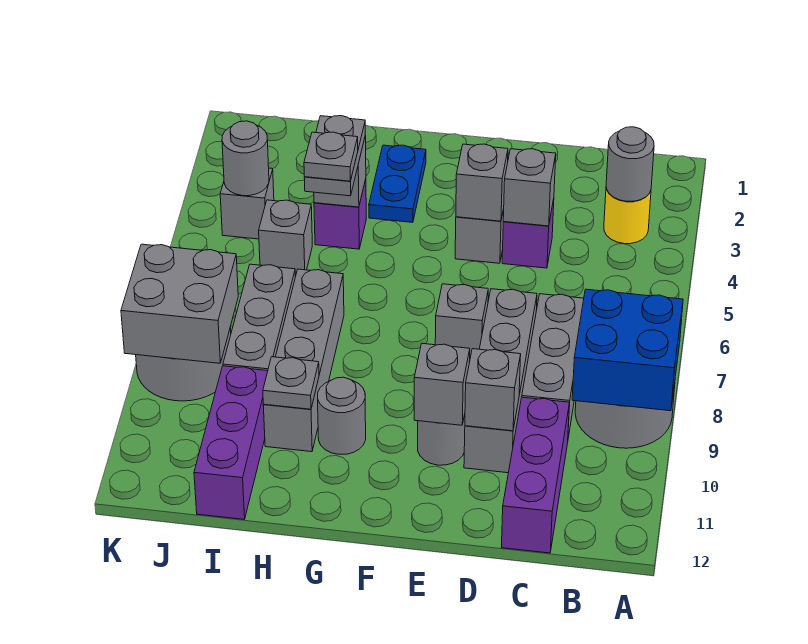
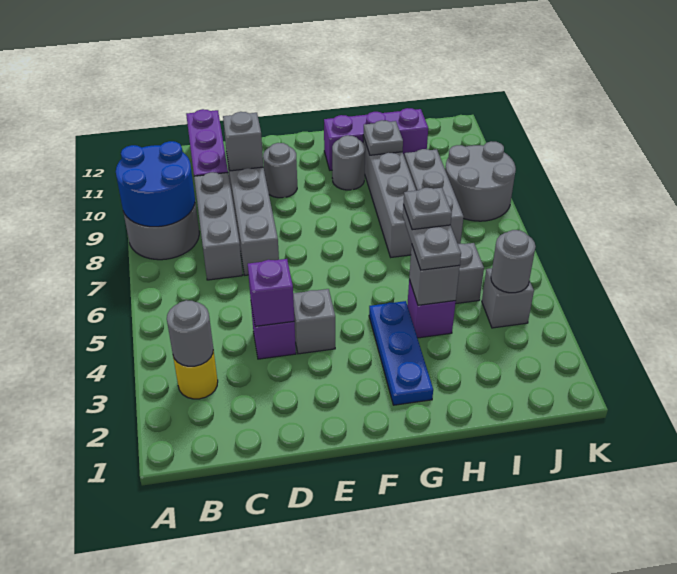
blue brick A8:B9 level 2 -> blue round brick A8:B9 level 2
grey brick D4 level 2 -> purple brick D4 level 2
grey brick E4 level 2 -> none
grey brick E7 level 1 -> none
grey brick E10 level 2 -> none
blue plate G2:G3 level 1 -> blue plate G2:G4 level 1
purple brick I10:I12 level 1 -> purple brick G11:I11 level 1
grey brick J8:K9 level 2 -> none

